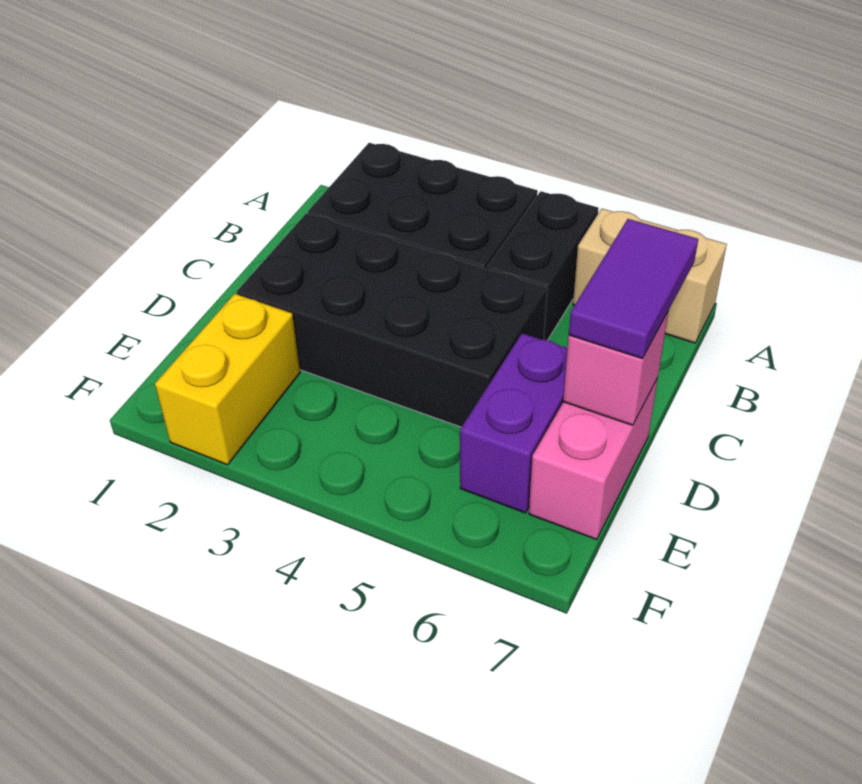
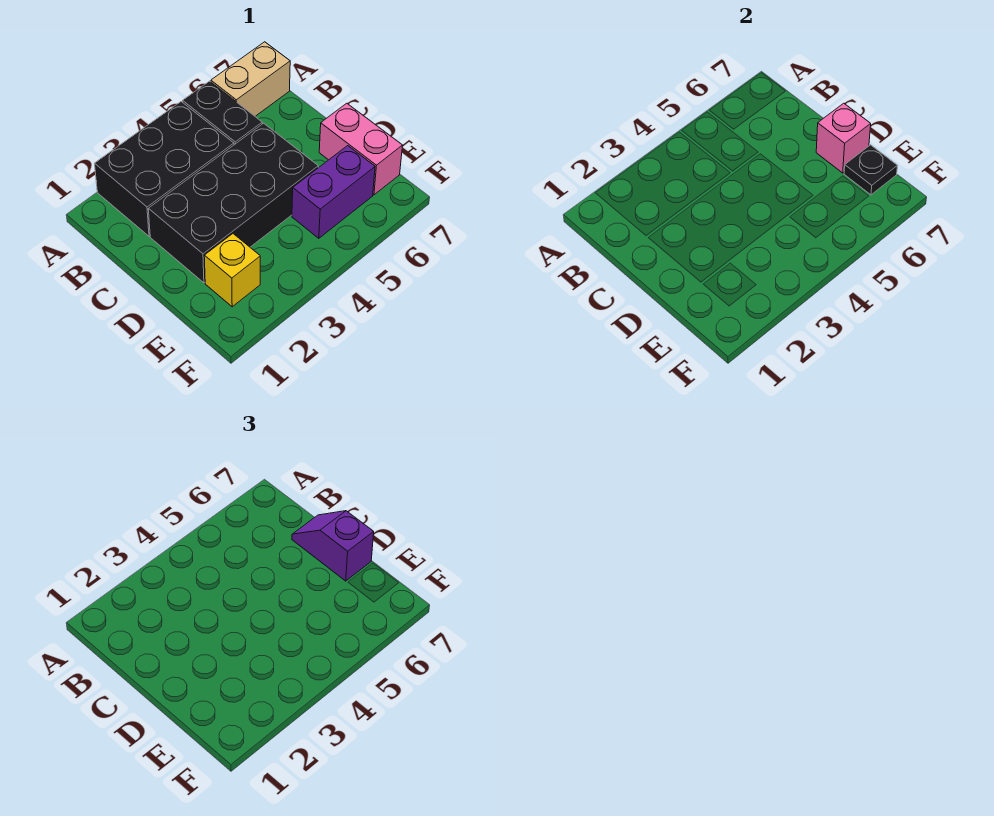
purple tile C7:D7 level 3 -> purple slope C7:D7 level 3 top D
purple brick D6:E6 level 1 -> purple brick E5:E6 level 1
yellow brick E2:F2 level 1 -> yellow brick E2 level 1
none -> black plate E7 level 2

